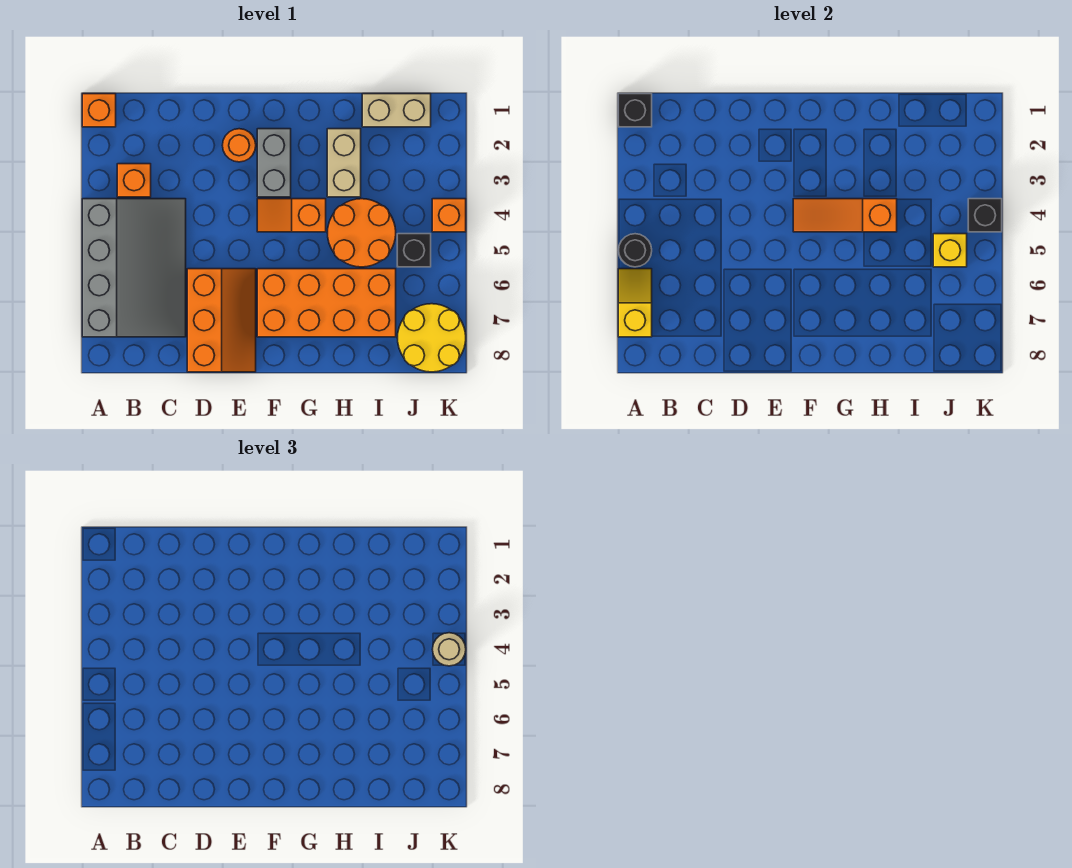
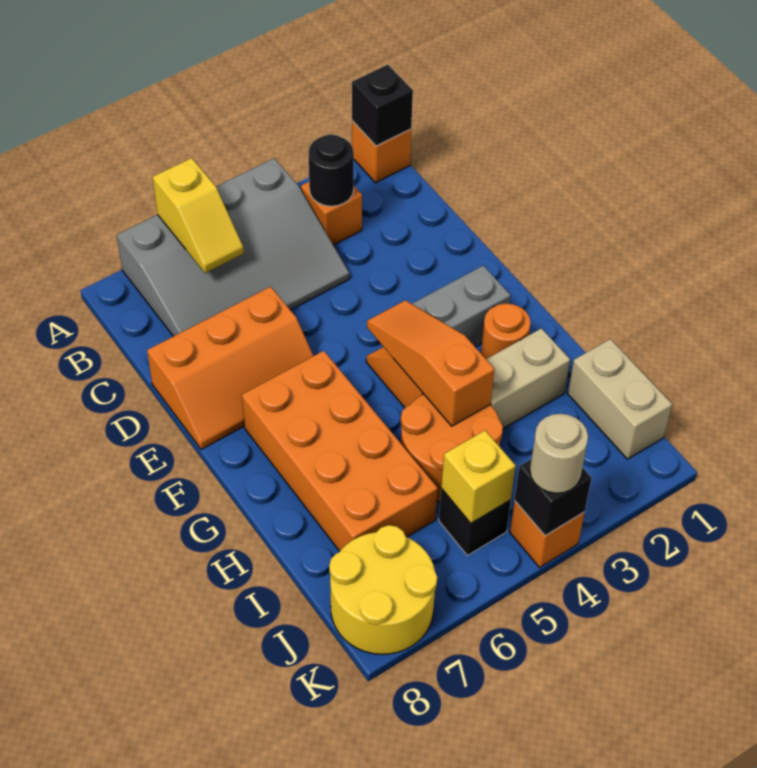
black round brick A5 level 2 -> black round brick B3 level 2
yellow slope A6:A7 level 2 top 7 -> yellow slope A6:B6 level 2 top A
orange round brick E2 level 1 -> orange round brick G2 level 1

